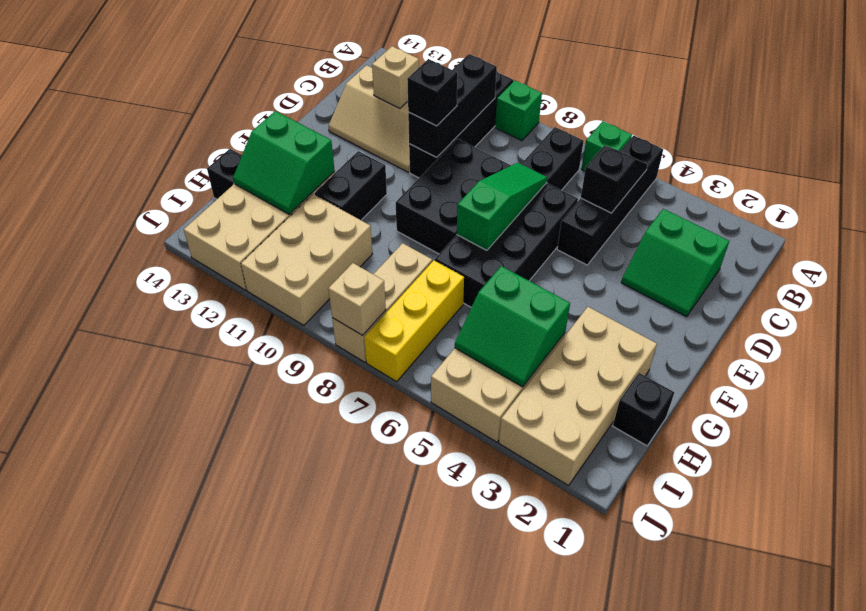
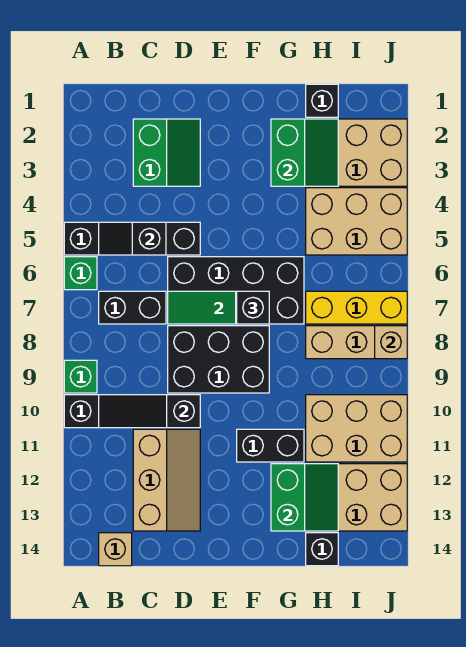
black brick B10:D10 level 2 -> black slope B10:D10 level 2 top D
tan brick C12 level 2 -> tan brick B14 level 1
black brick D10 level 3 -> black brick F7 level 3
green slope H4:I5 level 2 top H -> green slope G2:H3 level 2 top G

